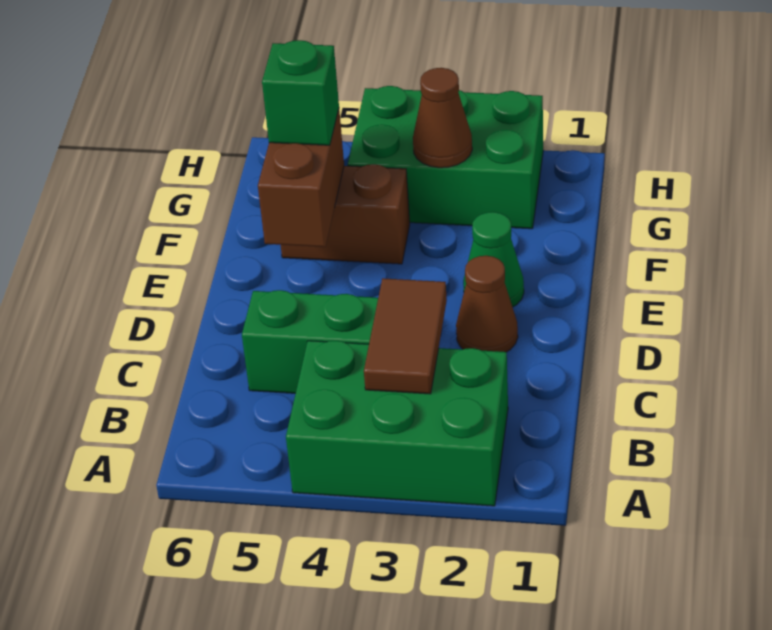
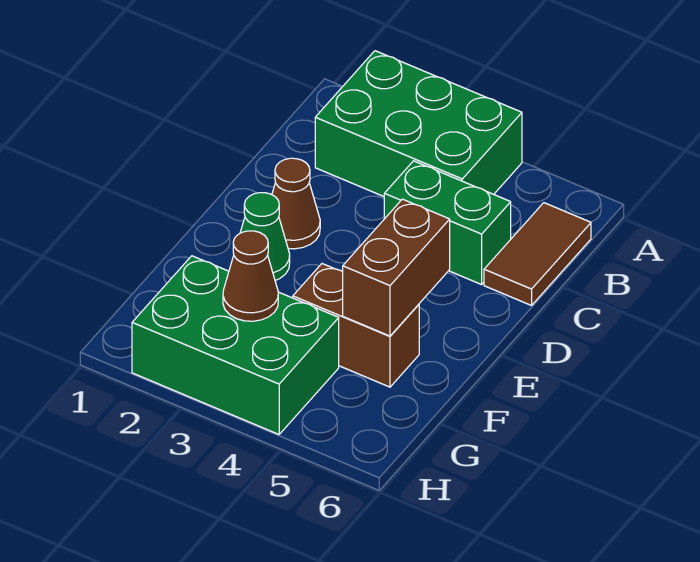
brown tile B3:C3 level 2 -> brown tile B6:C6 level 1
green brick F5 level 3 -> none

